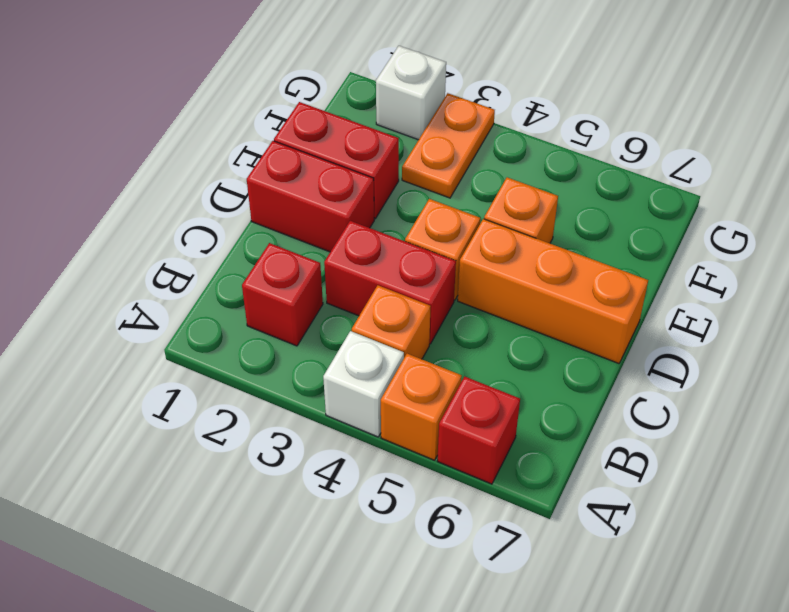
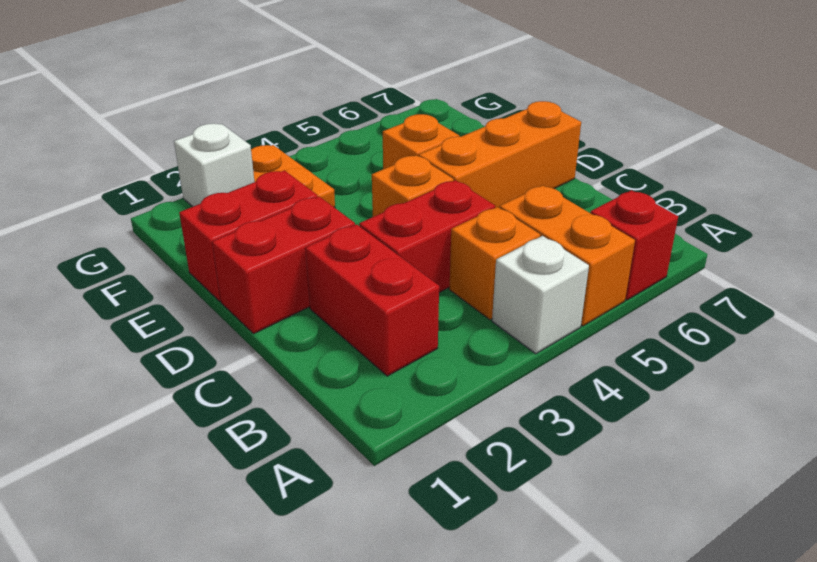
orange brick A5 level 1 -> orange brick A5:B5 level 1
red brick B2 level 1 -> red brick B2:C2 level 1

